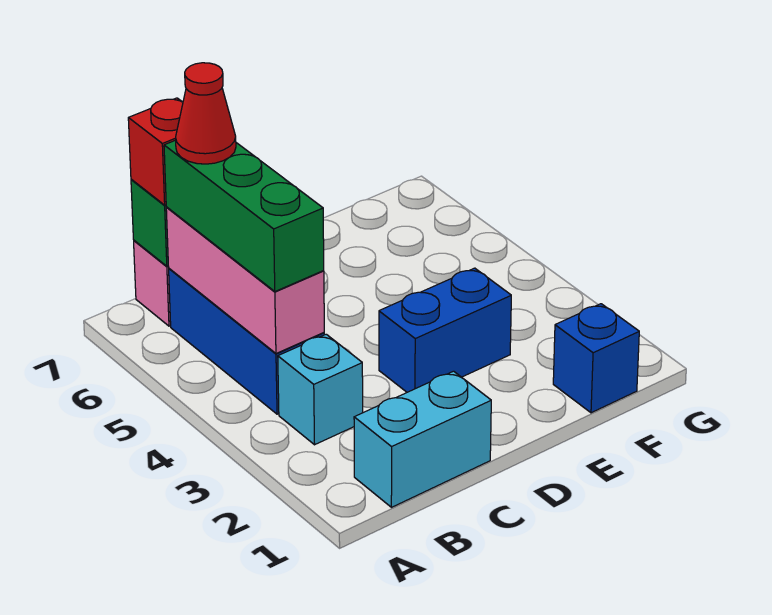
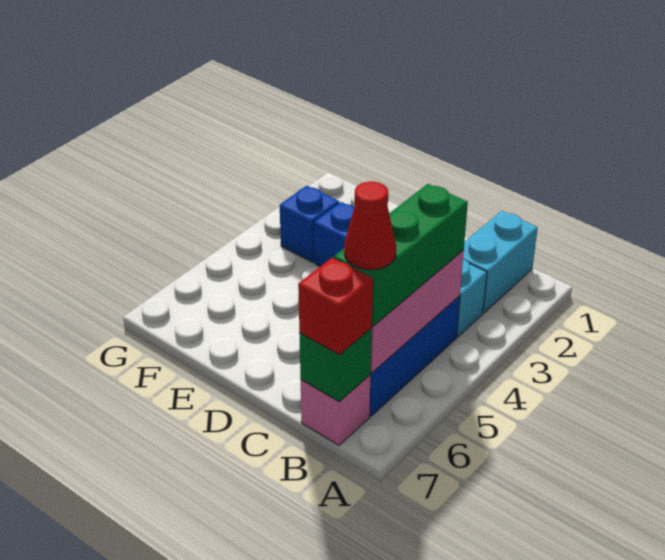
cyan brick B1:C1 level 1 -> cyan brick B1:B2 level 1
blue brick F1 level 1 -> blue brick F3 level 1

